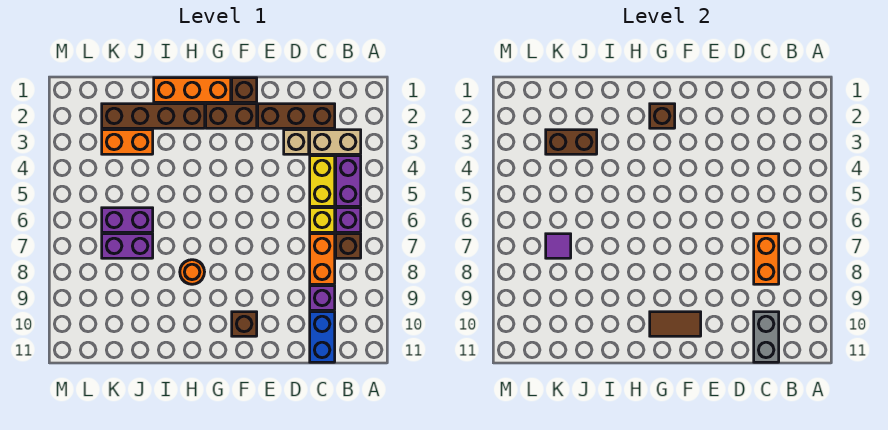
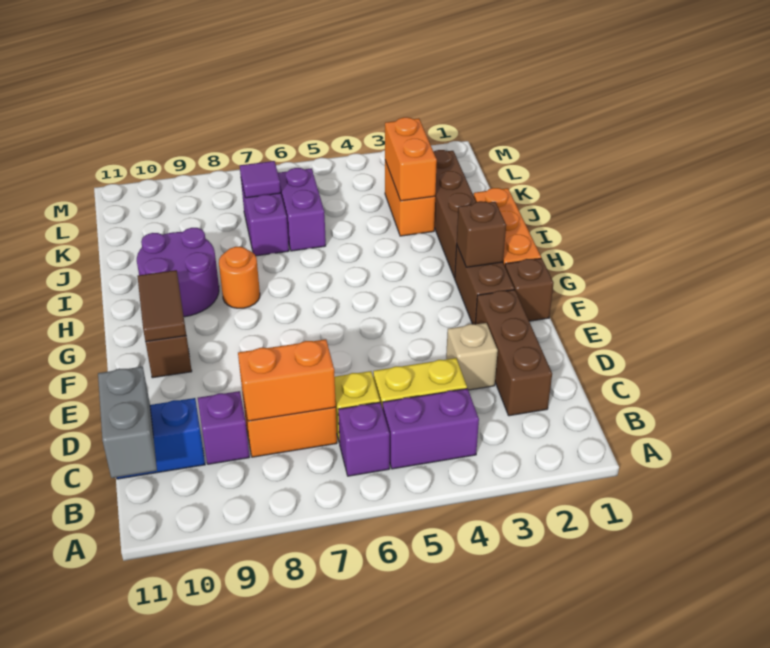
tan brick B3:C3 level 1 -> none
brown brick B7 level 1 -> none
grey brick C10:C11 level 2 -> grey brick B11:C11 level 2
none -> purple round brick H9:I10 level 1
brown brick J3:K3 level 2 -> orange brick J3:K3 level 2

